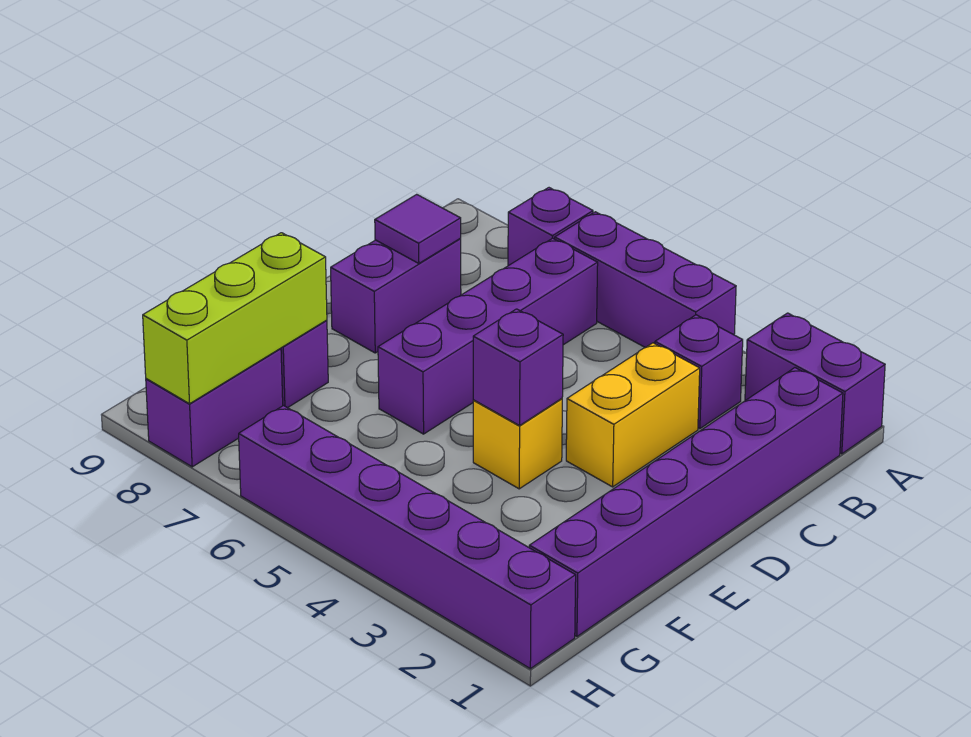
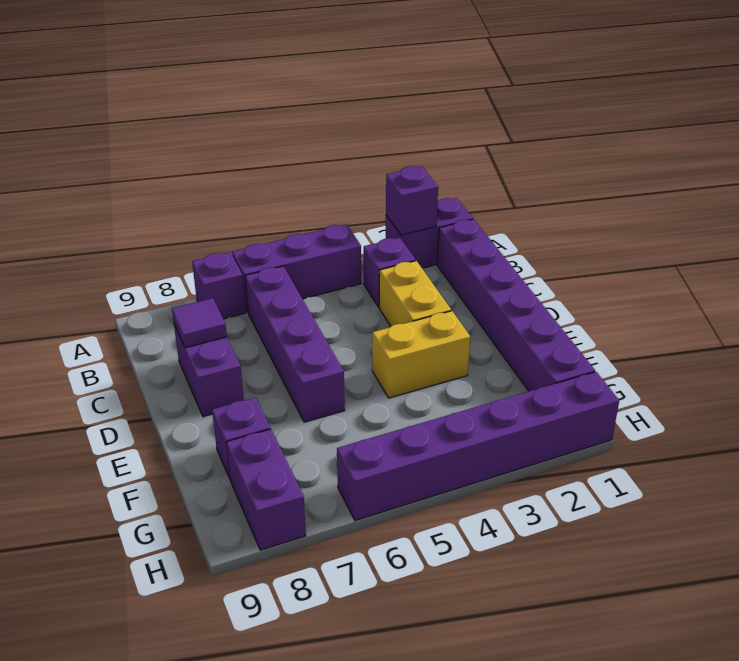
yellow brick E4 level 1 -> yellow brick E3:E4 level 1
purple brick E4 level 2 -> purple brick A2 level 2
lime brick F8:H8 level 2 -> none

